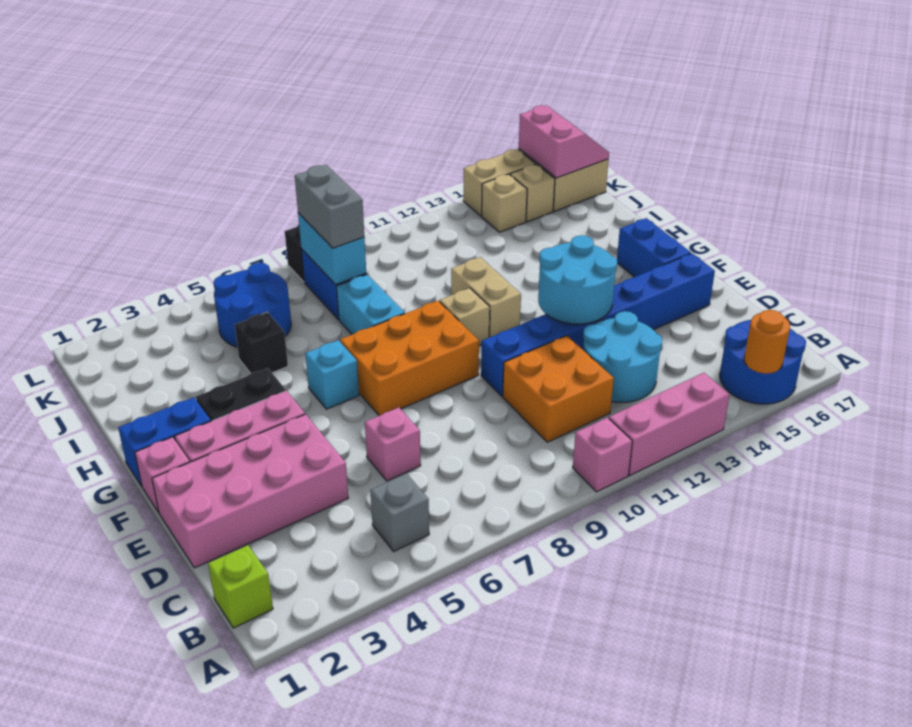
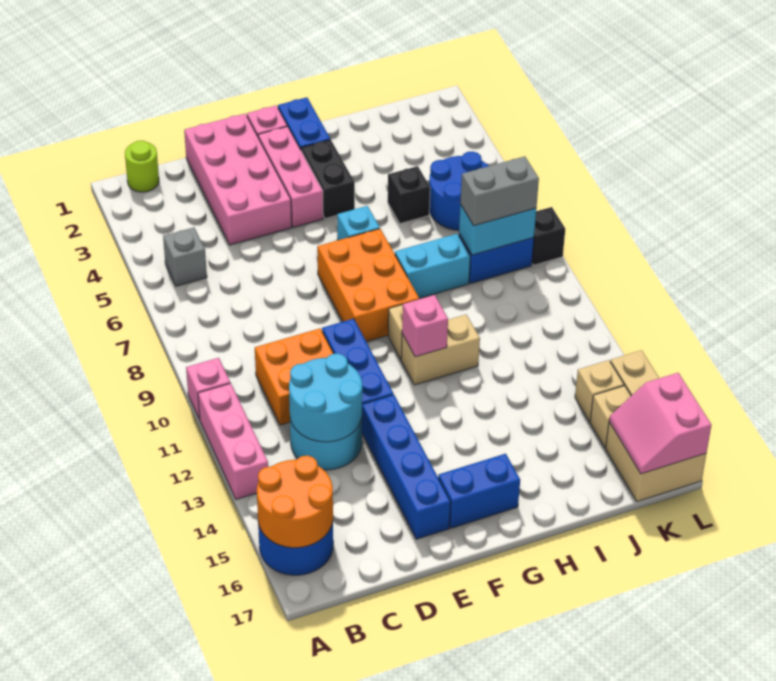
orange round brick A15 level 2 -> orange round brick A15:B16 level 2
lime brick B1 level 1 -> lime round brick B1 level 1
pink brick D6 level 1 -> pink brick G11 level 2
cyan round brick E12:F13 level 2 -> cyan round brick C12:D13 level 2
pink slope K16:L17 level 2 top 16 -> pink slope K16:L17 level 2 top L

